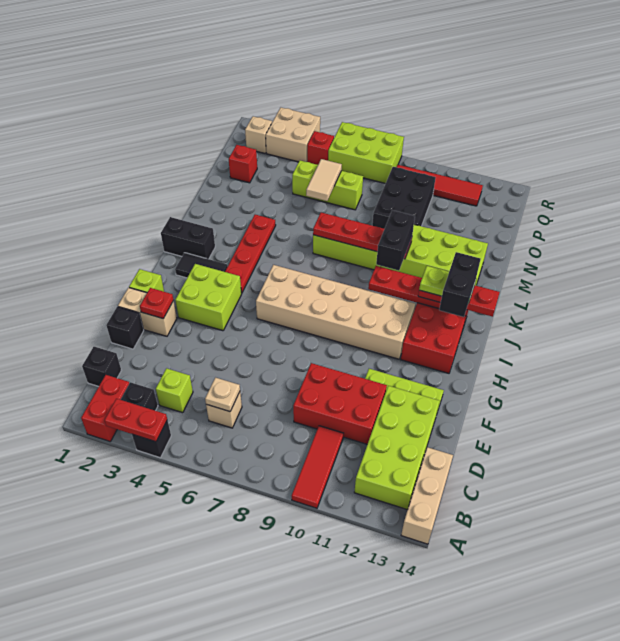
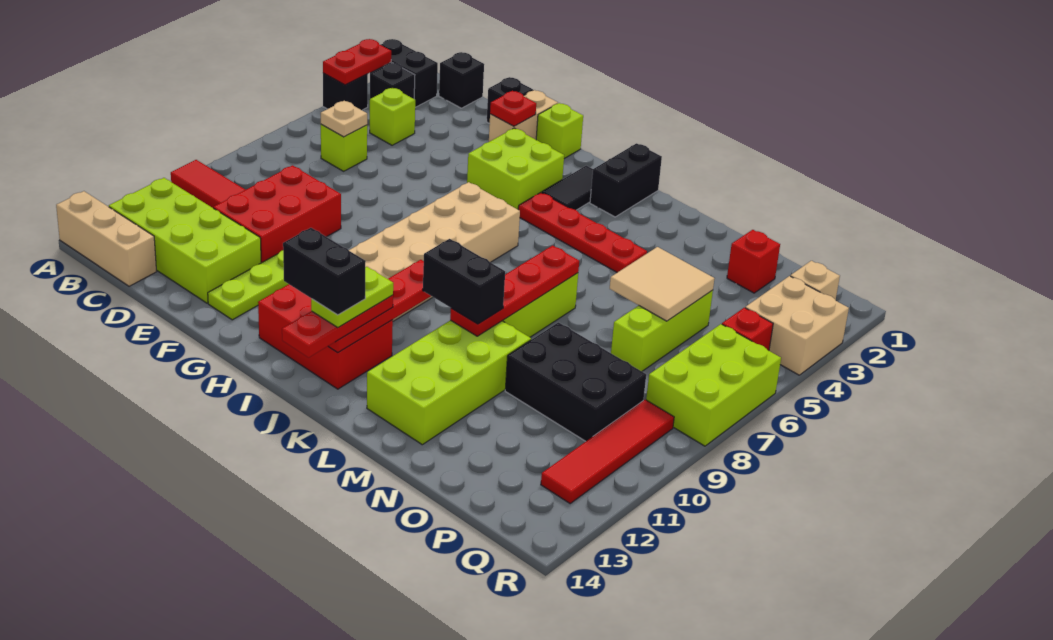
red brick A2:B2 level 1 -> black brick A2:B2 level 1
tan brick C6 level 1 -> lime brick C6 level 1
tan tile N6:O6 level 2 -> tan tile N5:O6 level 2

